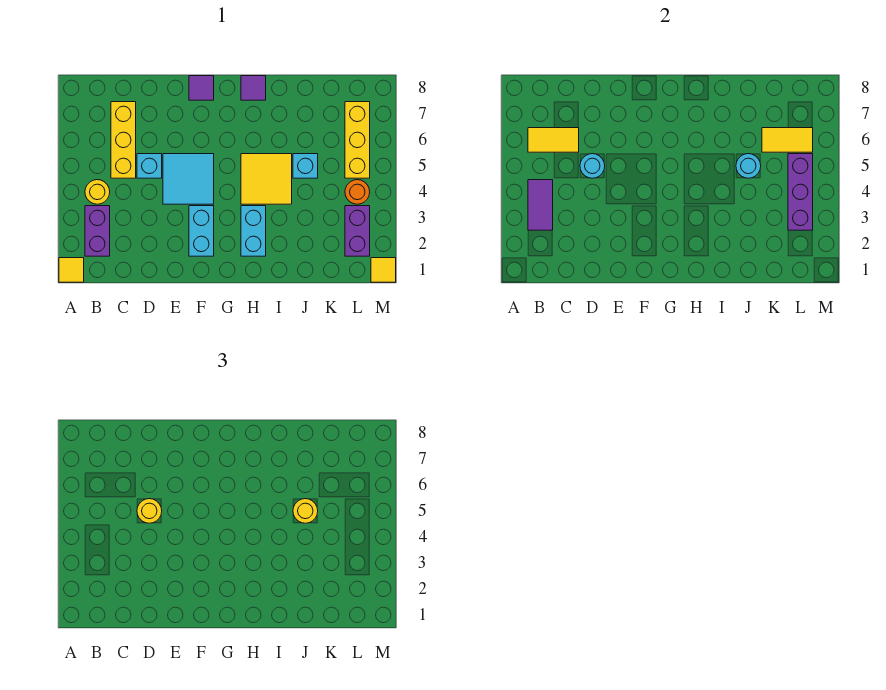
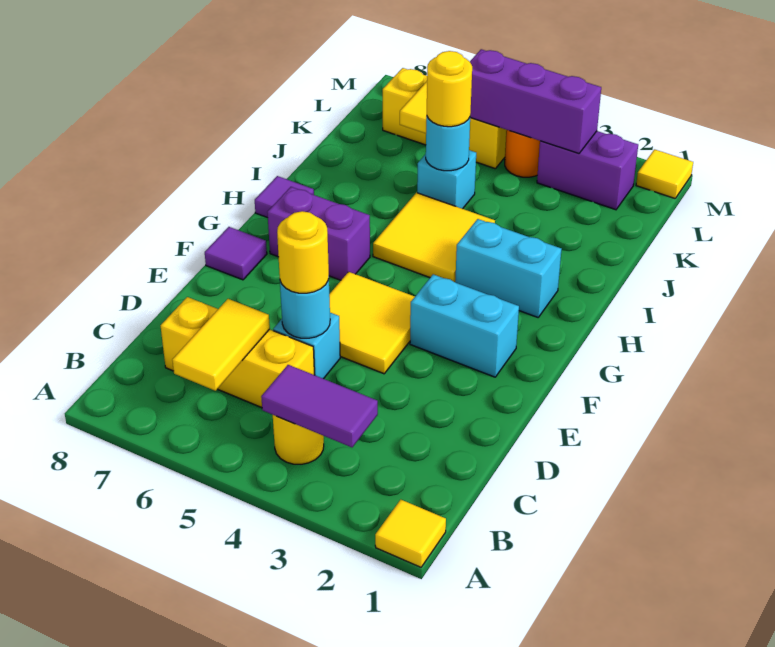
purple brick B2:B3 level 1 -> purple brick G6:G7 level 1
cyan tile E4:F5 level 1 -> yellow tile E4:F5 level 1

